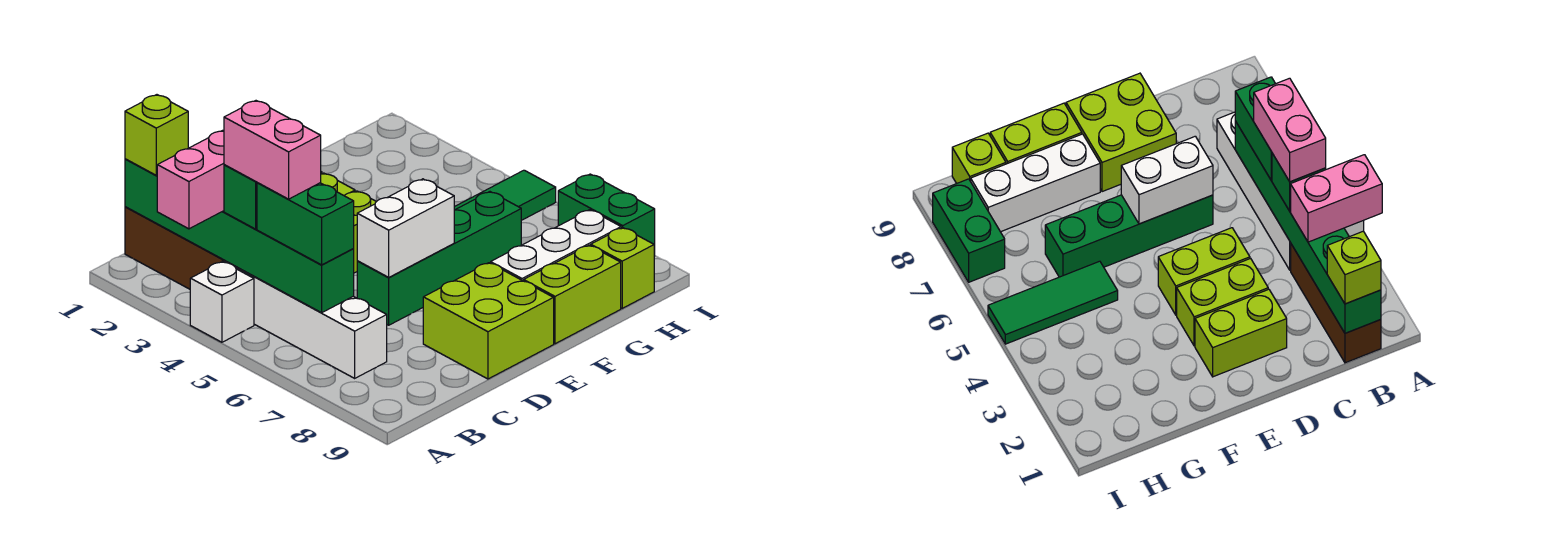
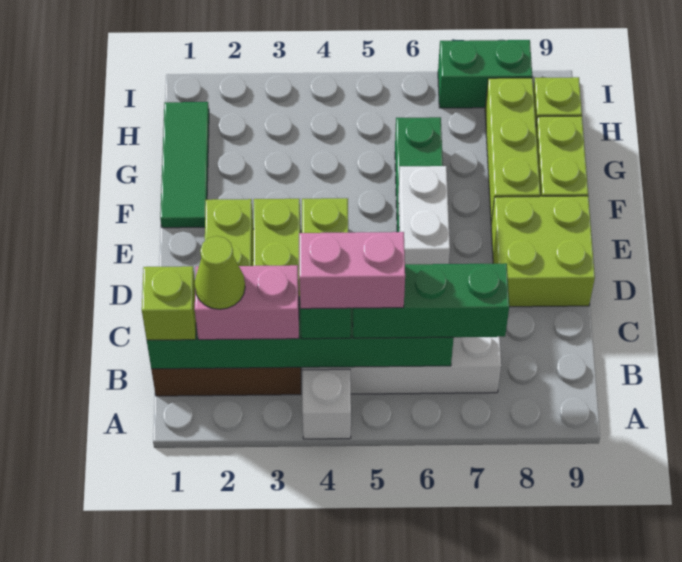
pink brick A3:B3 level 3 -> pink brick B2:B3 level 3
none -> lime cone B2 level 4
green brick B5:B6 level 3 -> green brick B5:B7 level 3
white brick F8:H8 level 1 -> lime brick F8:H8 level 1
green tile G5:I5 level 1 -> green tile F1:H1 level 1

